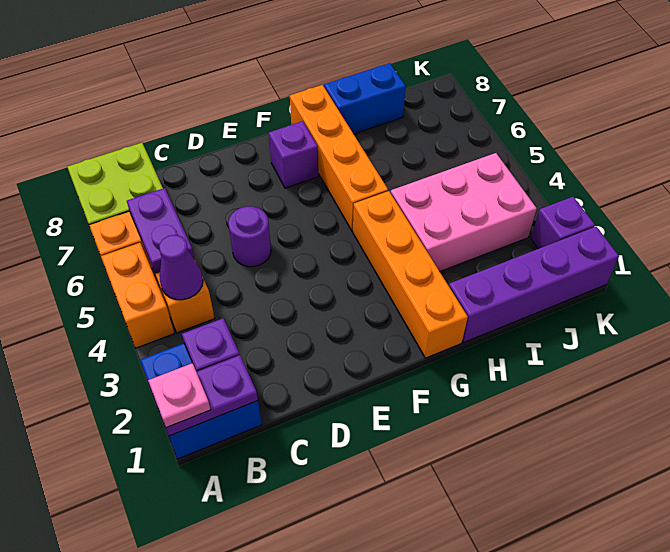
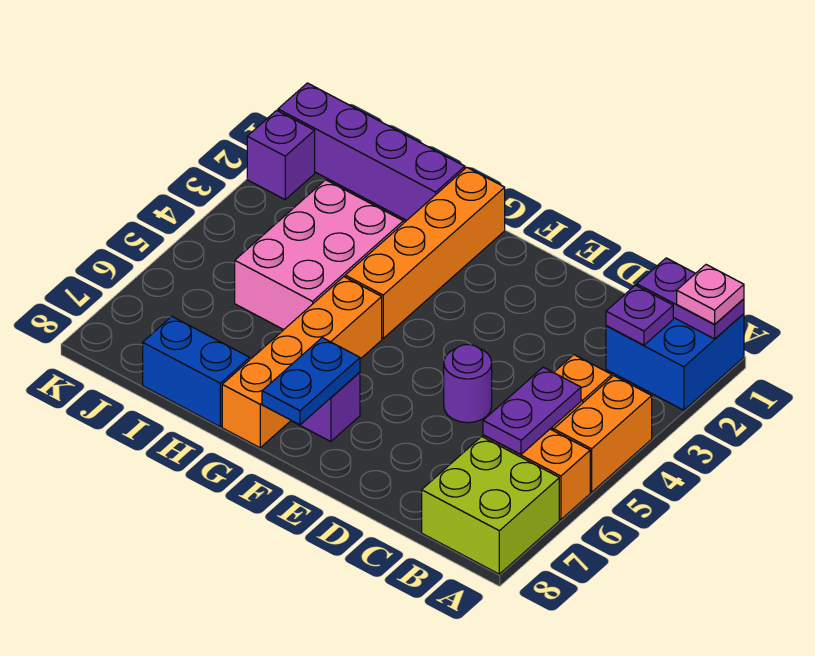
purple cone B4 level 2 -> none
none -> blue plate F7:F8 level 2
pink brick H3:J4 level 1 -> pink brick H3:I5 level 1

